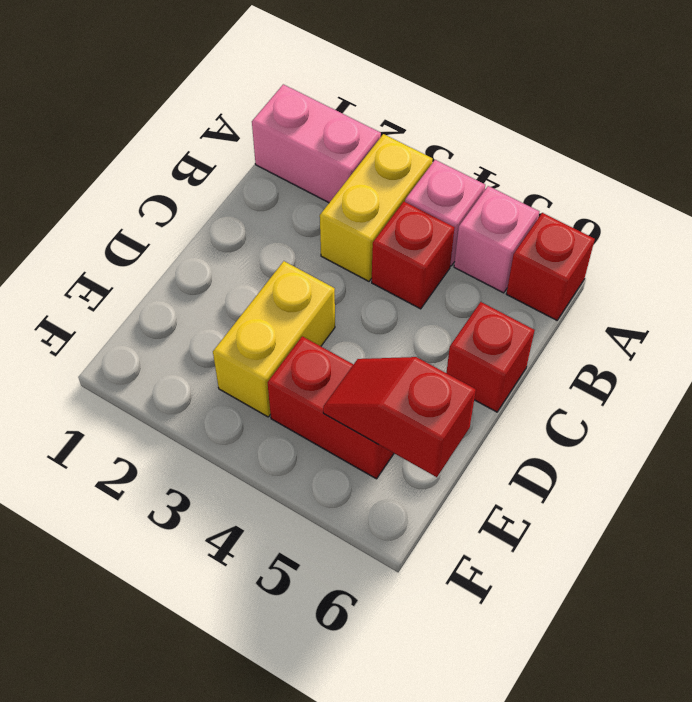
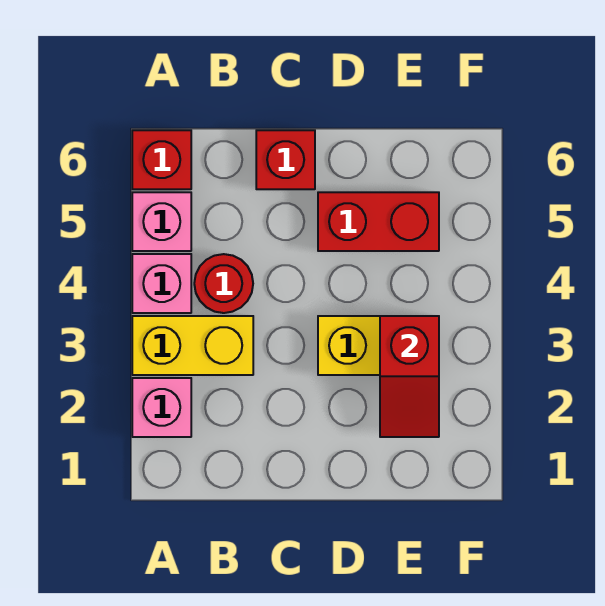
pink brick A1:A2 level 1 -> pink brick A2 level 1
red brick B4 level 1 -> red round brick B4 level 1
red brick E4:E5 level 1 -> red brick D5:E5 level 1
red slope E5:E6 level 2 top 6 -> red slope E2:E3 level 2 top 3

